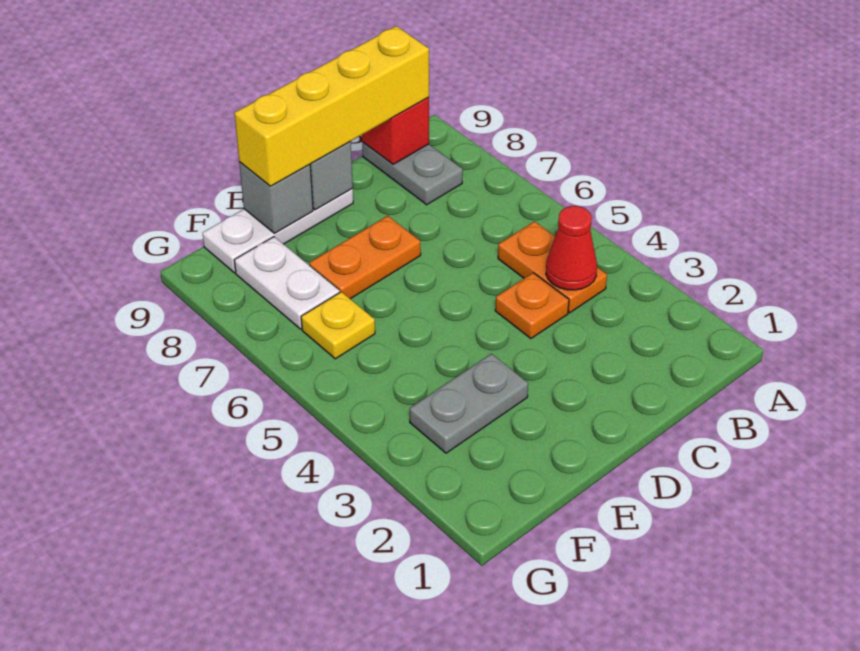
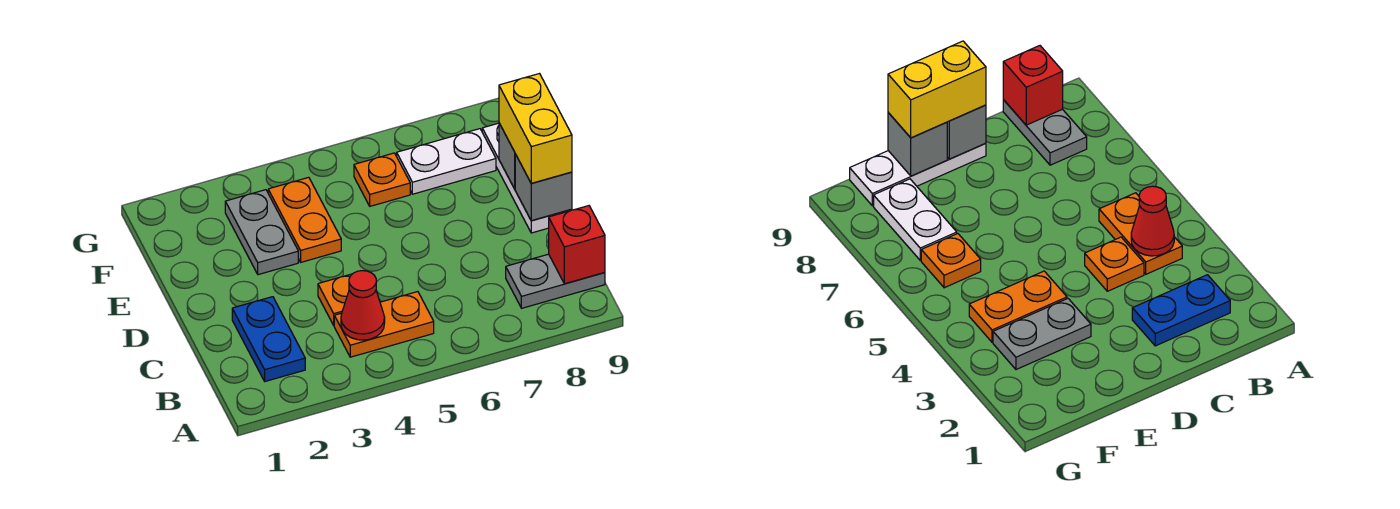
none -> blue plate B2:C2 level 1
yellow brick B9:E9 level 3 -> yellow brick D9:E9 level 3
orange plate D7:E7 level 1 -> orange plate E4:F4 level 1
yellow plate F6 level 1 -> orange plate F6 level 1

